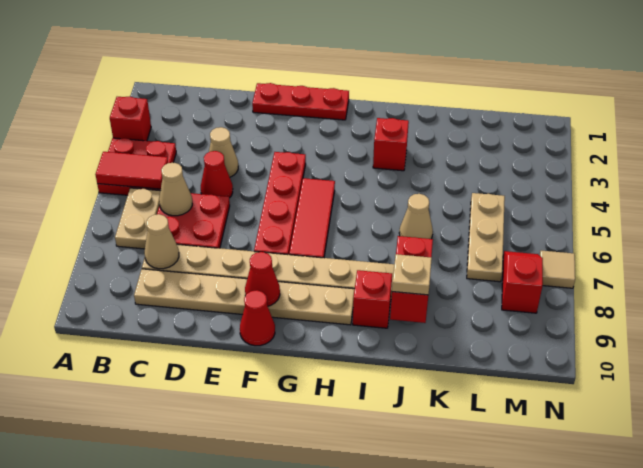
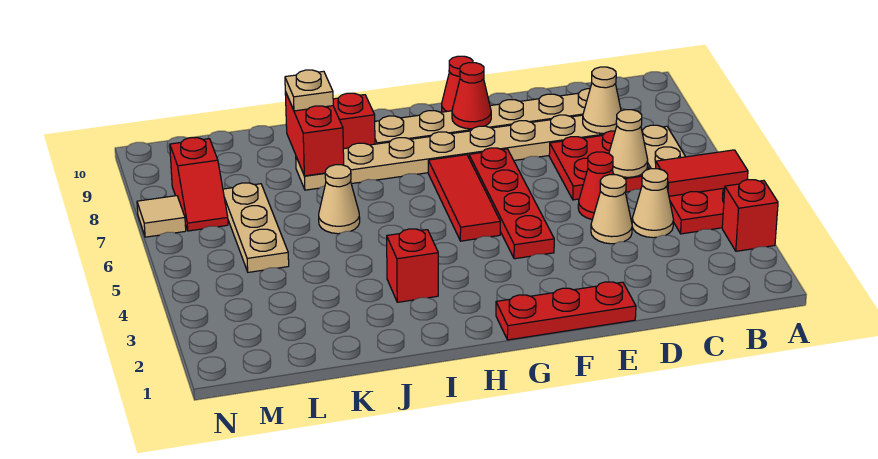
none -> tan cone C4 level 1

